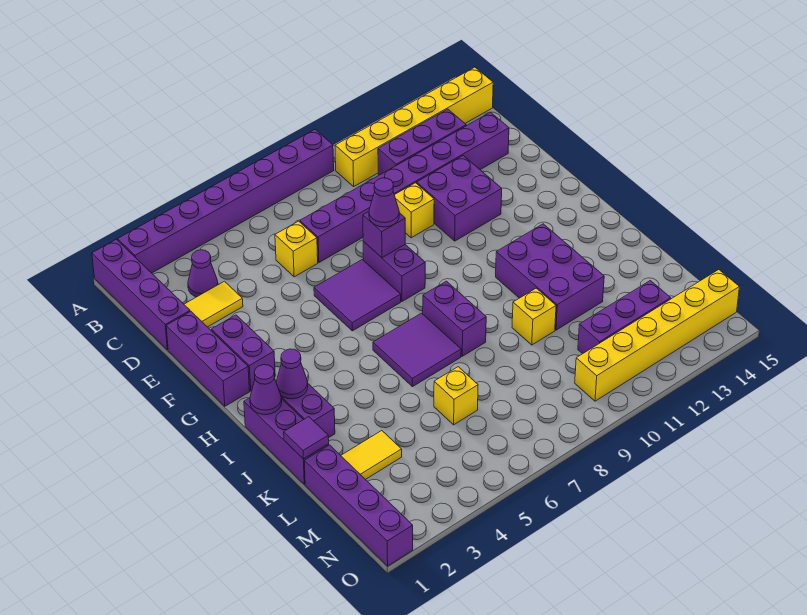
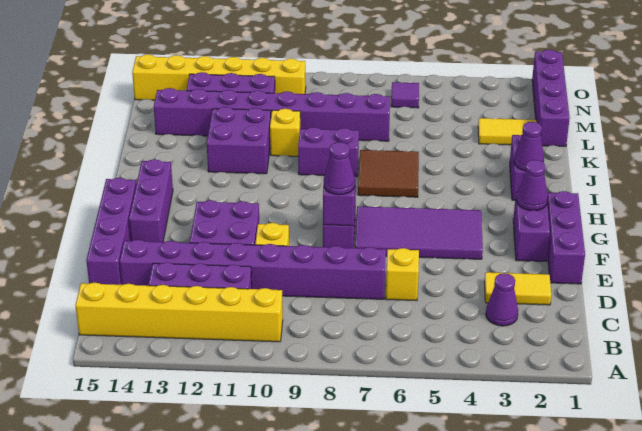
purple brick A1:D1 level 1 -> purple brick D15:G15 level 1
purple brick A2:A9 level 1 -> purple brick L7:L14 level 1
purple tile F6:G7 level 1 -> purple tile F4:G7 level 1
purple brick I1:K1 level 1 -> purple brick F14:H14 level 1
purple cone I1 level 2 -> purple cone G2 level 2
purple tile I6:J7 level 1 -> brown tile I6:J7 level 1
purple brick I8:J8 level 1 -> purple brick J8:J9 level 1
purple brick I11:K12 level 1 -> purple brick J11:K12 level 1
purple tile K1 level 2 -> purple tile N6 level 1
yellow brick L6 level 1 -> none

